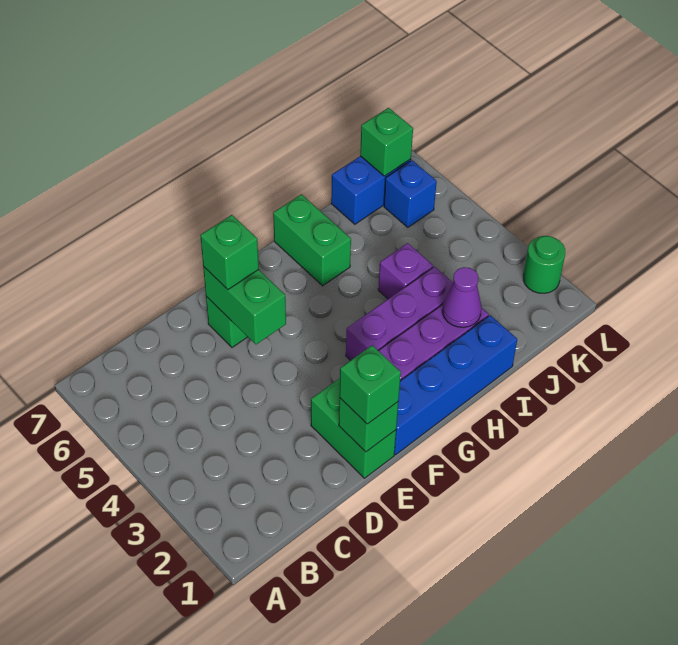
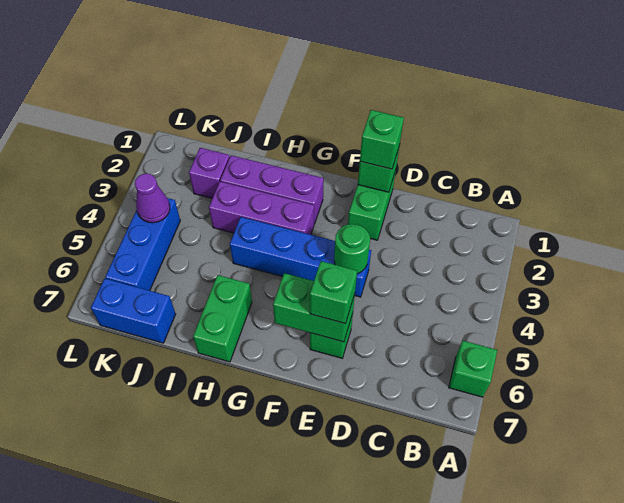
green brick E5:E6 level 2 -> green brick E6:F6 level 2
blue brick F1:I1 level 1 -> blue brick E4:H4 level 1
purple cone I2 level 2 -> purple cone K4 level 2
purple brick I4 level 1 -> purple brick J2 level 1
blue brick K6 level 1 -> blue brick K4:K6 level 1
green brick K7 level 2 -> green brick A6 level 1
green round brick L2 level 1 -> green round brick E4 level 2

